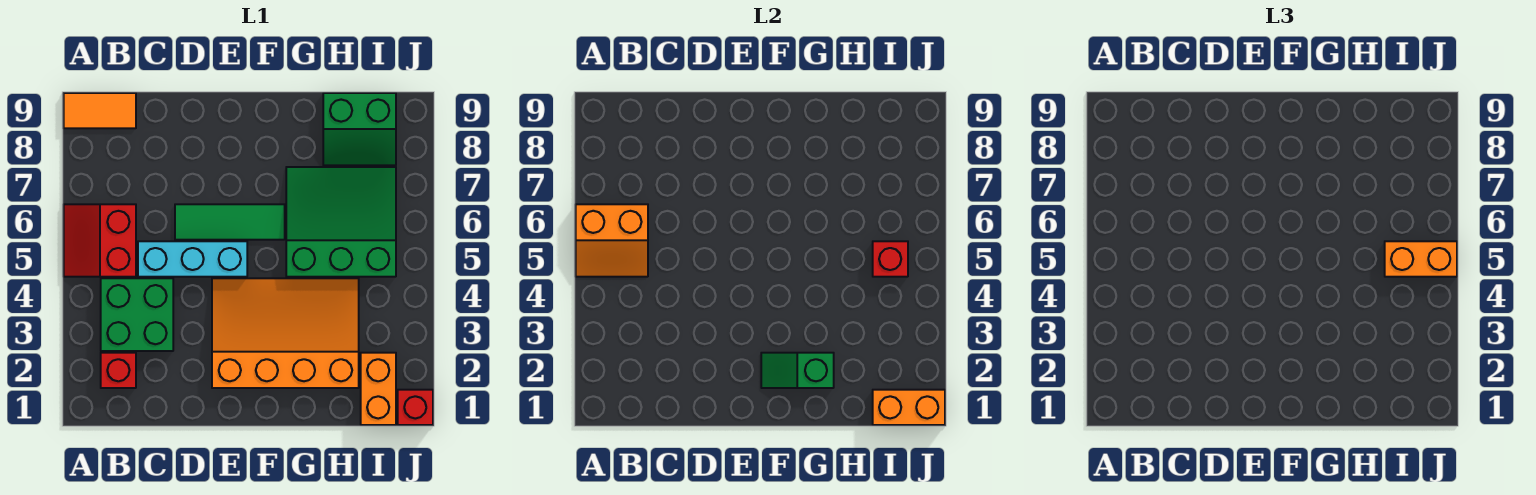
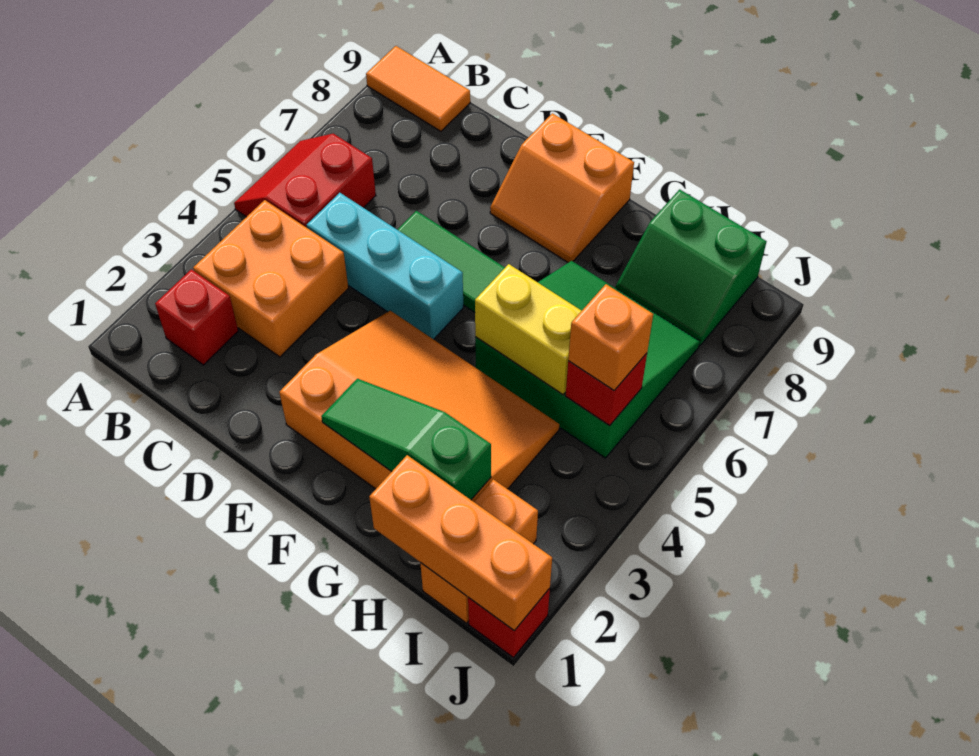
orange slope A5:B6 level 2 top 6 -> orange slope E8:F9 level 1 top 9
green brick B3:C4 level 1 -> orange brick B3:C4 level 1
green slope F2:G2 level 2 top G -> green slope F2:H2 level 2 top H
none -> yellow brick G5:H5 level 2
orange brick I1:J1 level 2 -> orange brick H1:J1 level 2
orange brick I5:J5 level 3 -> orange brick I5 level 3

